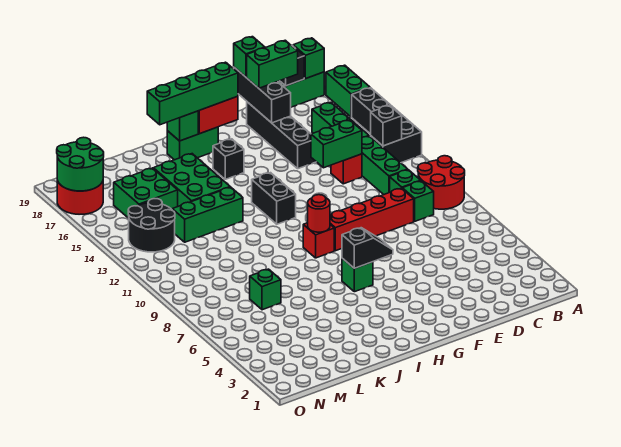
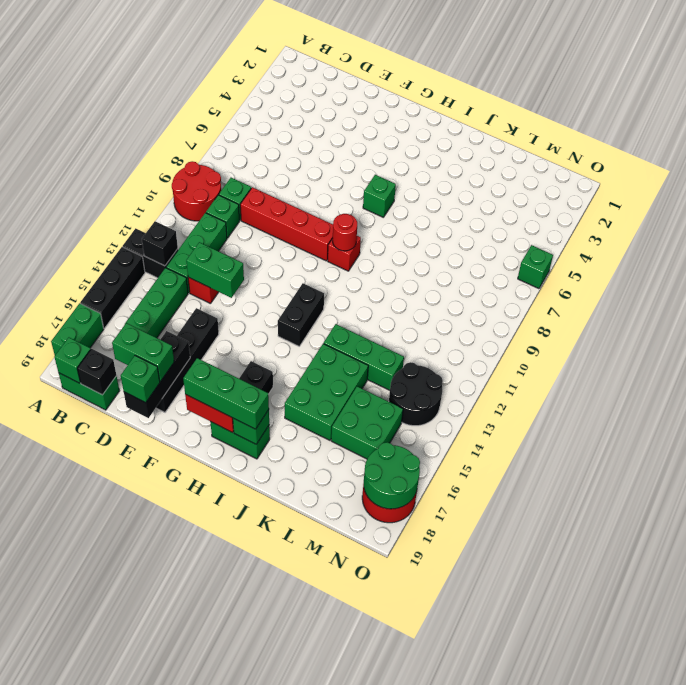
black slope G6:H6 level 2 top H -> none
green brick G18:J18 level 3 -> green brick G18:I18 level 3
green brick L7 level 1 -> green brick O6 level 1

